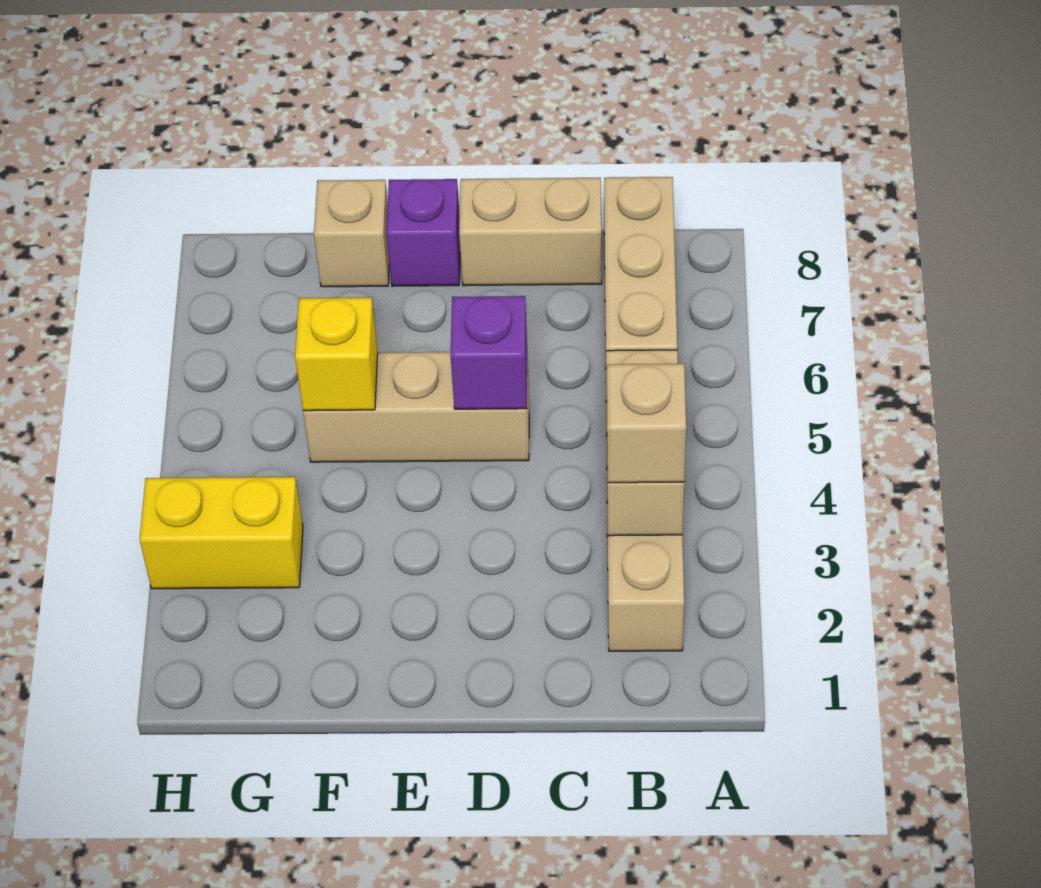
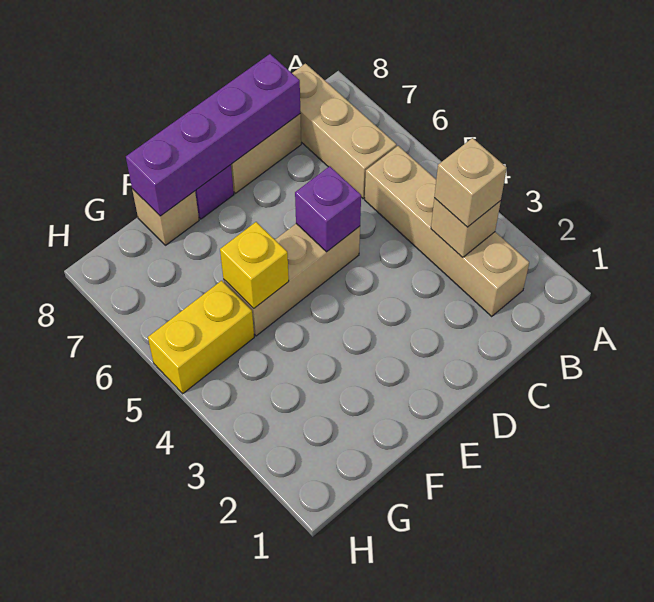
none -> purple brick C8:F8 level 2
yellow brick G3:H3 level 1 -> yellow brick G5:H5 level 1

